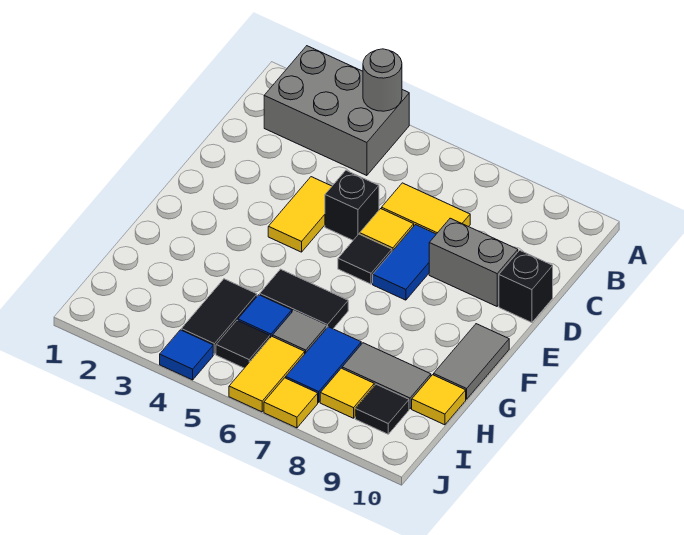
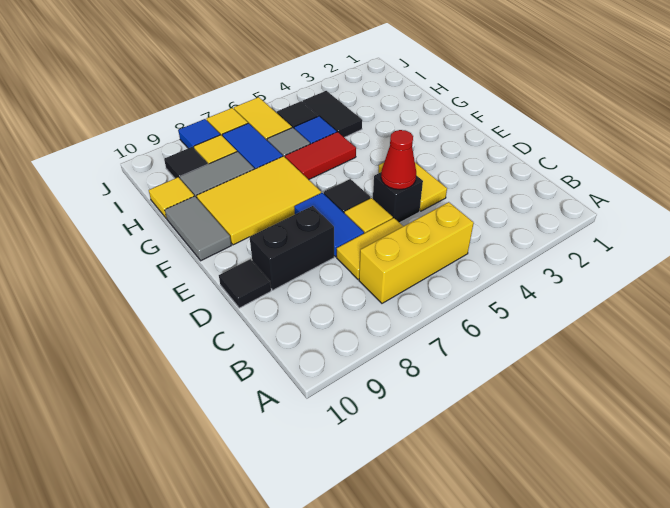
grey brick A2:B4 level 1 -> none
grey round brick A4 level 2 -> none
none -> yellow brick B5:B7 level 1
none -> red cone D5 level 2
grey brick D8:D9 level 1 -> black brick D8:D9 level 1
black brick D10 level 1 -> black tile D10 level 1
none -> yellow tile F7:G9 level 1
black tile G5:G6 level 1 -> red tile G5:G6 level 1
blue tile J4 level 1 -> blue tile J8 level 1

